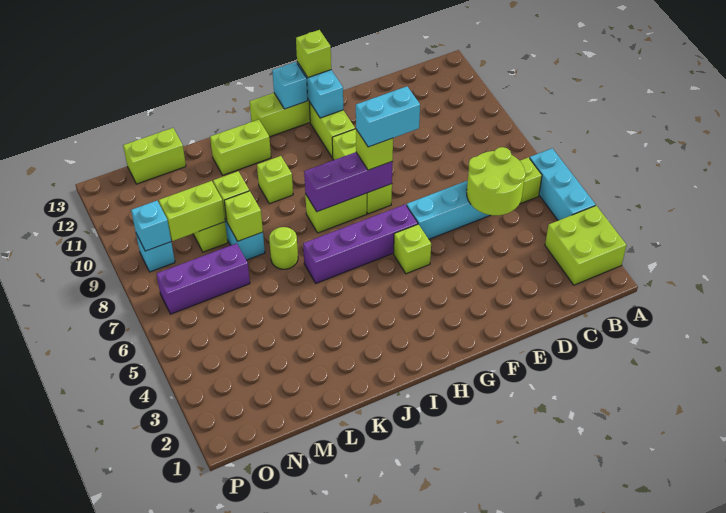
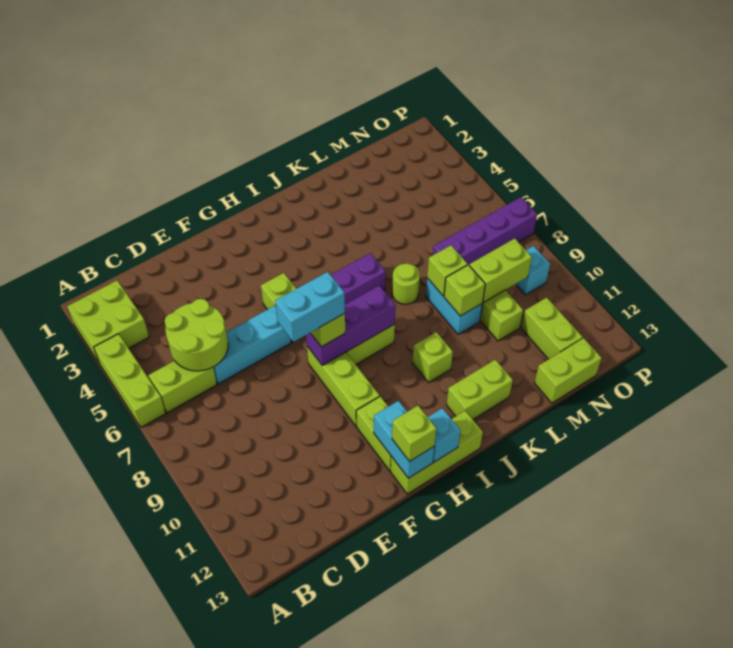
cyan brick A4:A6 level 1 -> lime brick A4:A6 level 1
purple brick M7:O7 level 1 -> purple brick M7:P7 level 1
none -> lime brick N11:N12 level 1
cyan brick O9 level 2 -> none

